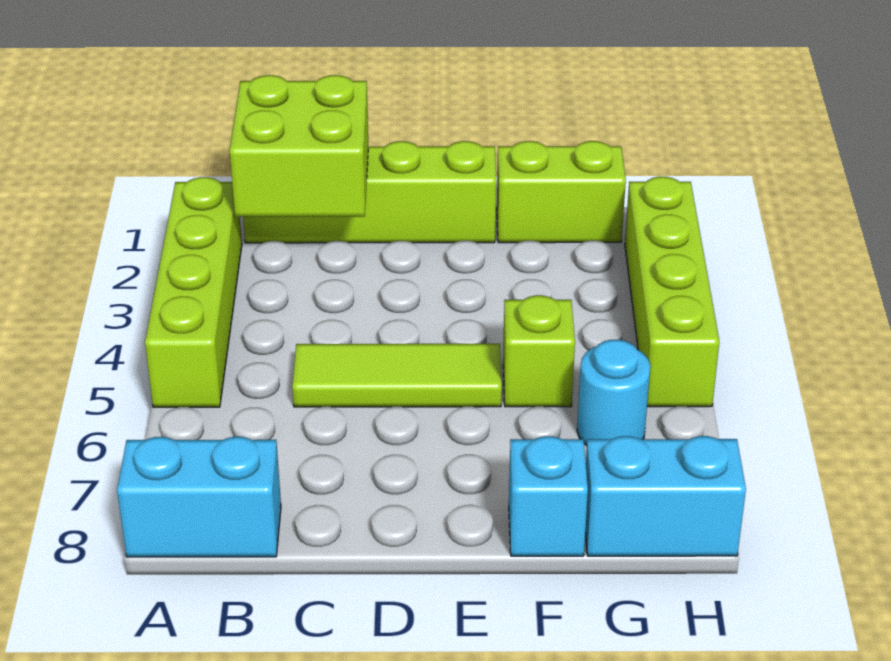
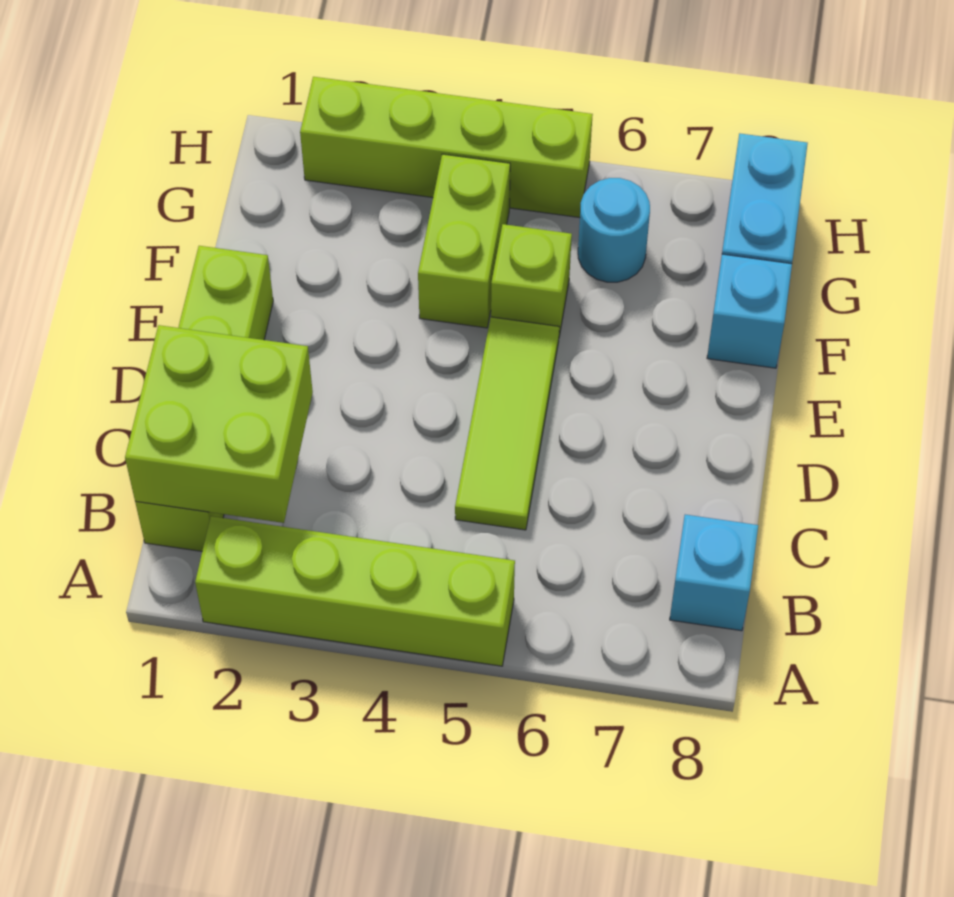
cyan brick A8:B8 level 1 -> cyan brick B8 level 1
lime brick F1:G1 level 1 -> lime brick F4:G4 level 1

